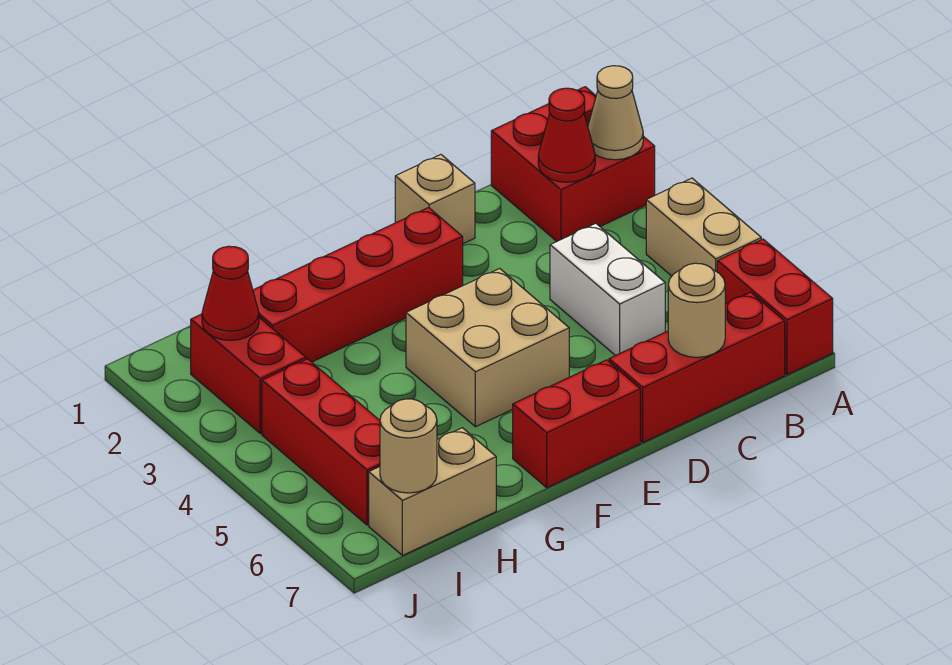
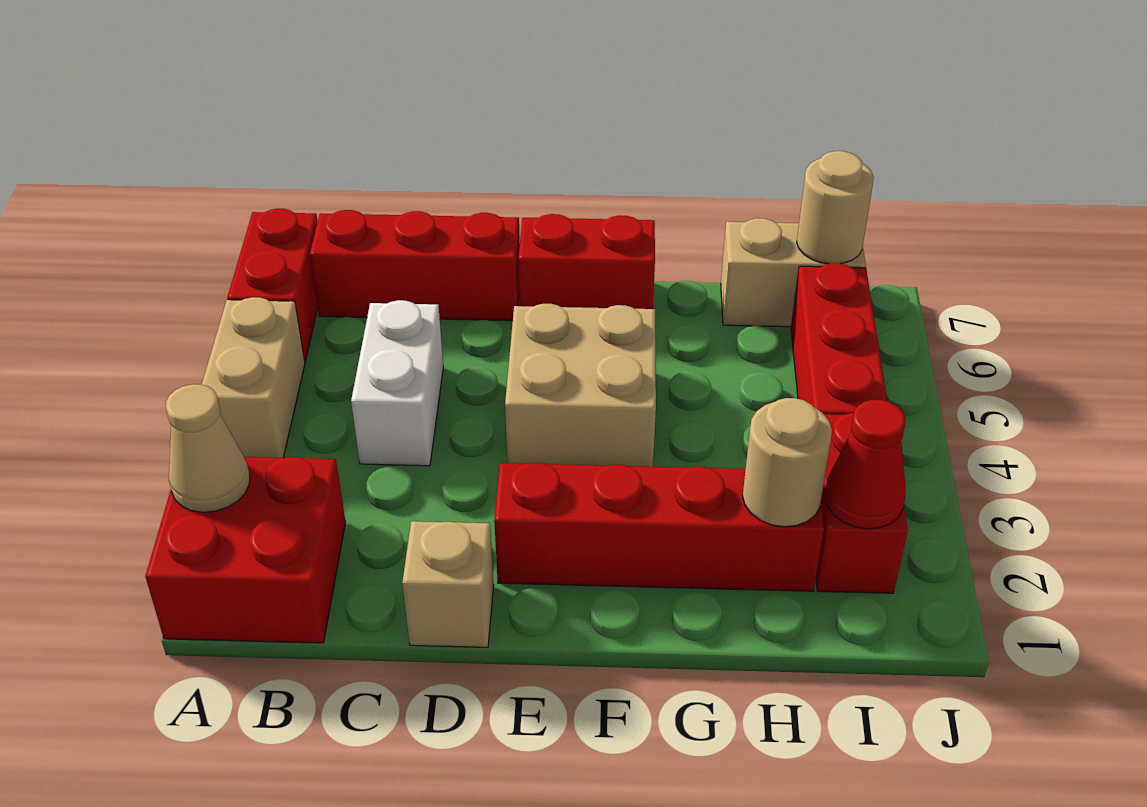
red cone B2 level 2 -> none
tan round brick C7 level 2 -> tan round brick H2 level 2

